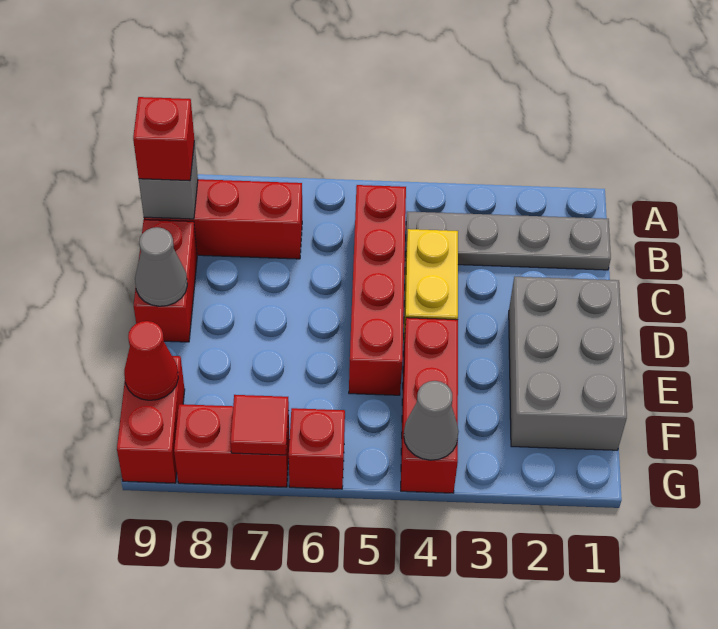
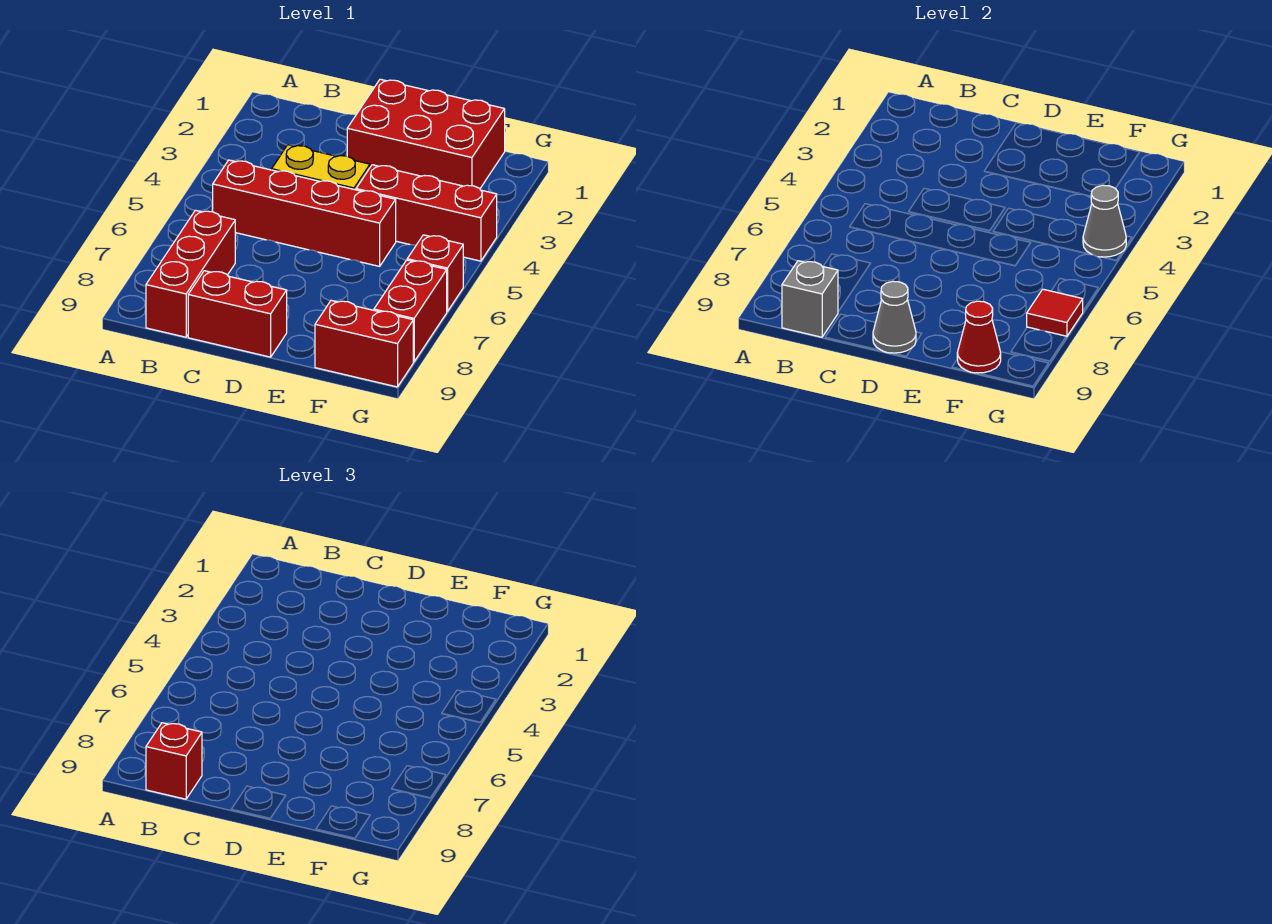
grey plate B1:B4 level 1 -> none
grey brick D1:F2 level 1 -> red brick D1:F2 level 1

